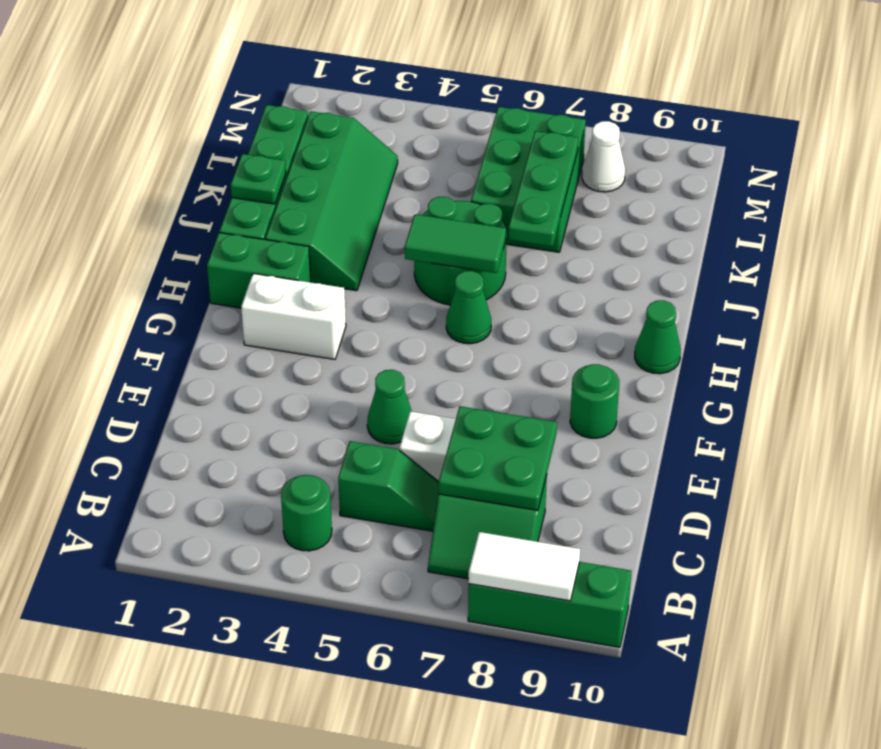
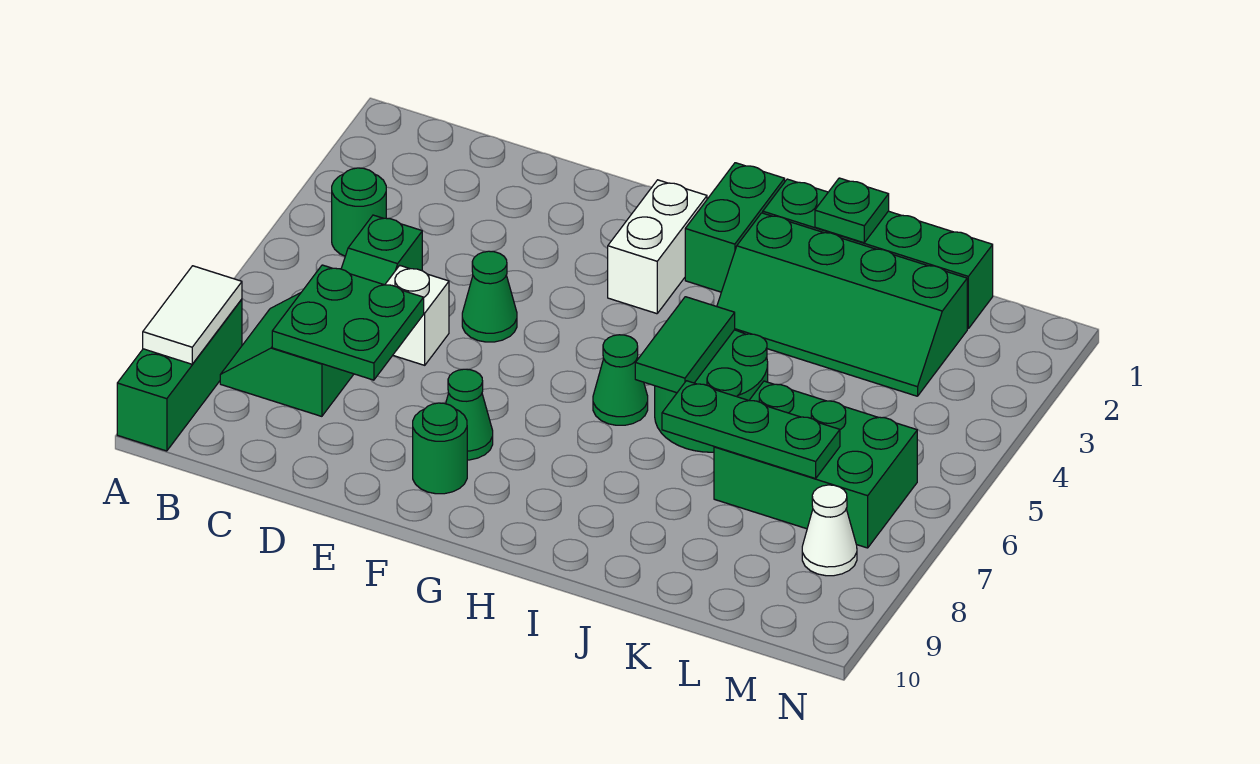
green cone H10 level 1 -> green cone F8 level 1

